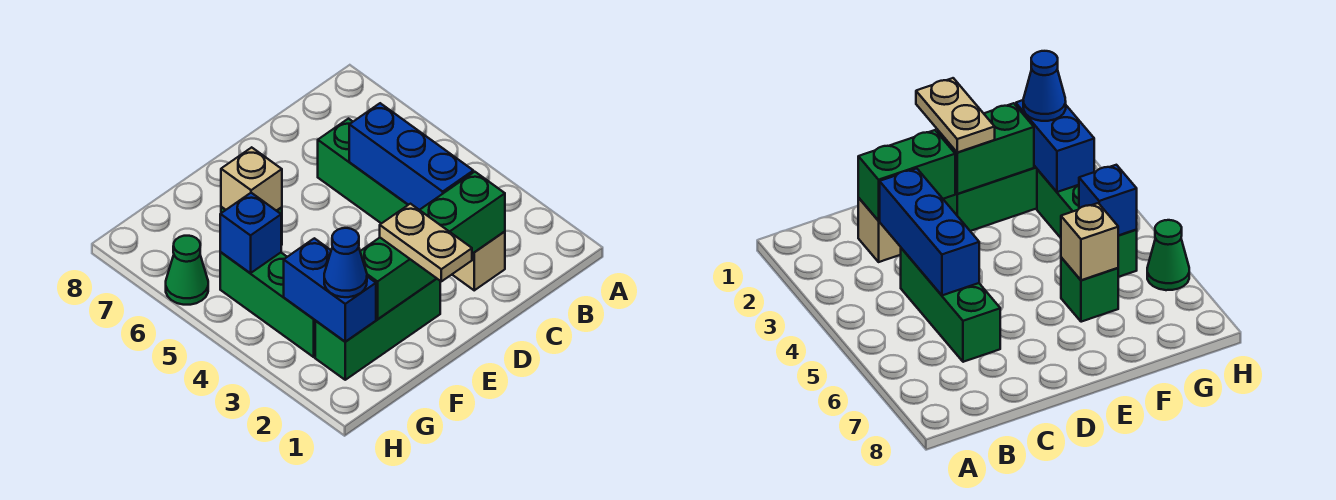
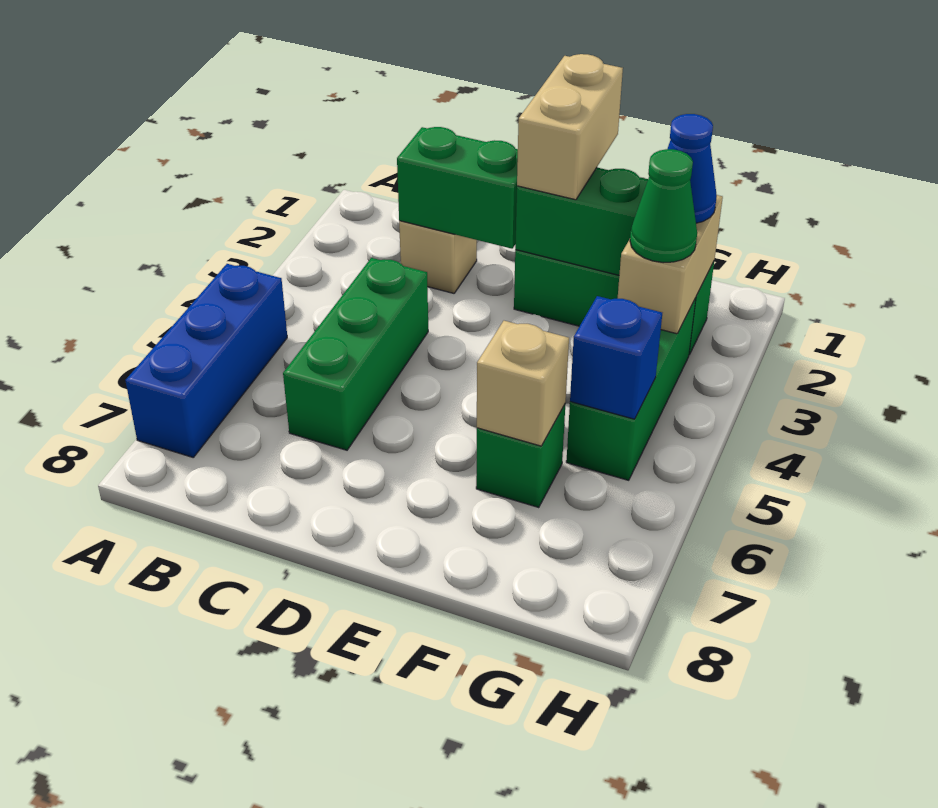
blue brick C3:C5 level 2 -> blue brick A5:A7 level 1
tan plate E1:E2 level 3 -> tan brick E1:E2 level 3
blue brick G2:G3 level 2 -> tan brick G2:G3 level 2
green cone H6 level 1 -> green cone G3 level 3

